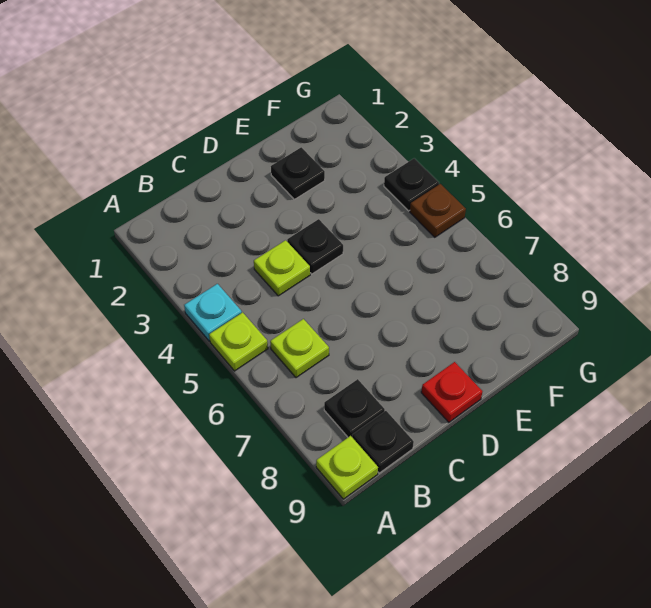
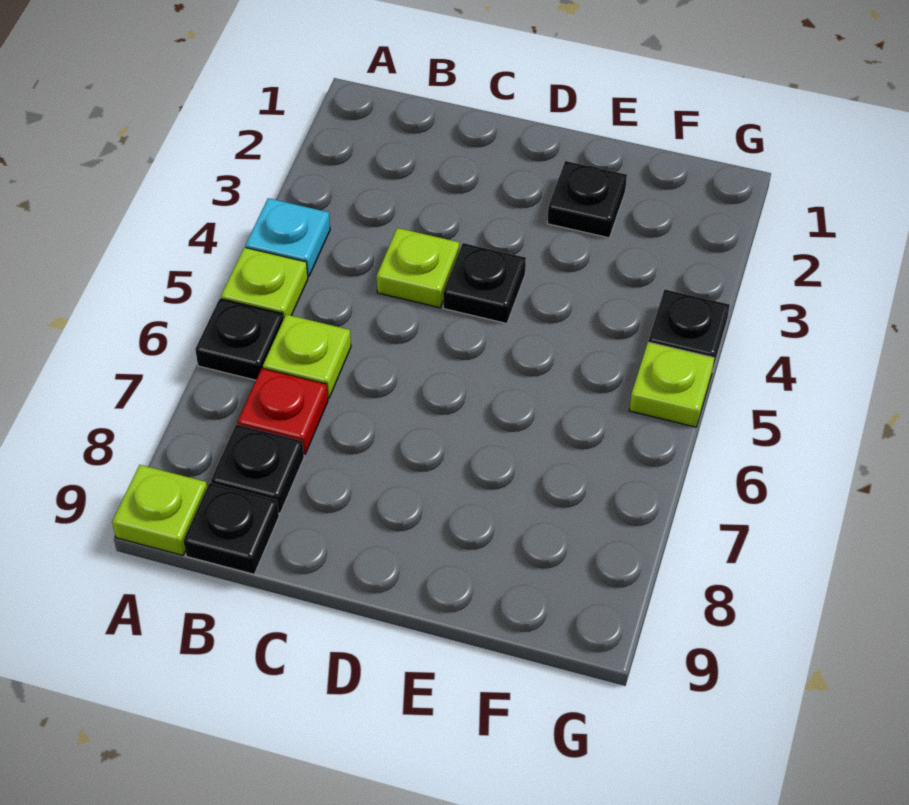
none -> black plate A6 level 1
red plate D9 level 1 -> red plate B7 level 1
brown plate G5 level 1 -> lime plate G5 level 1

